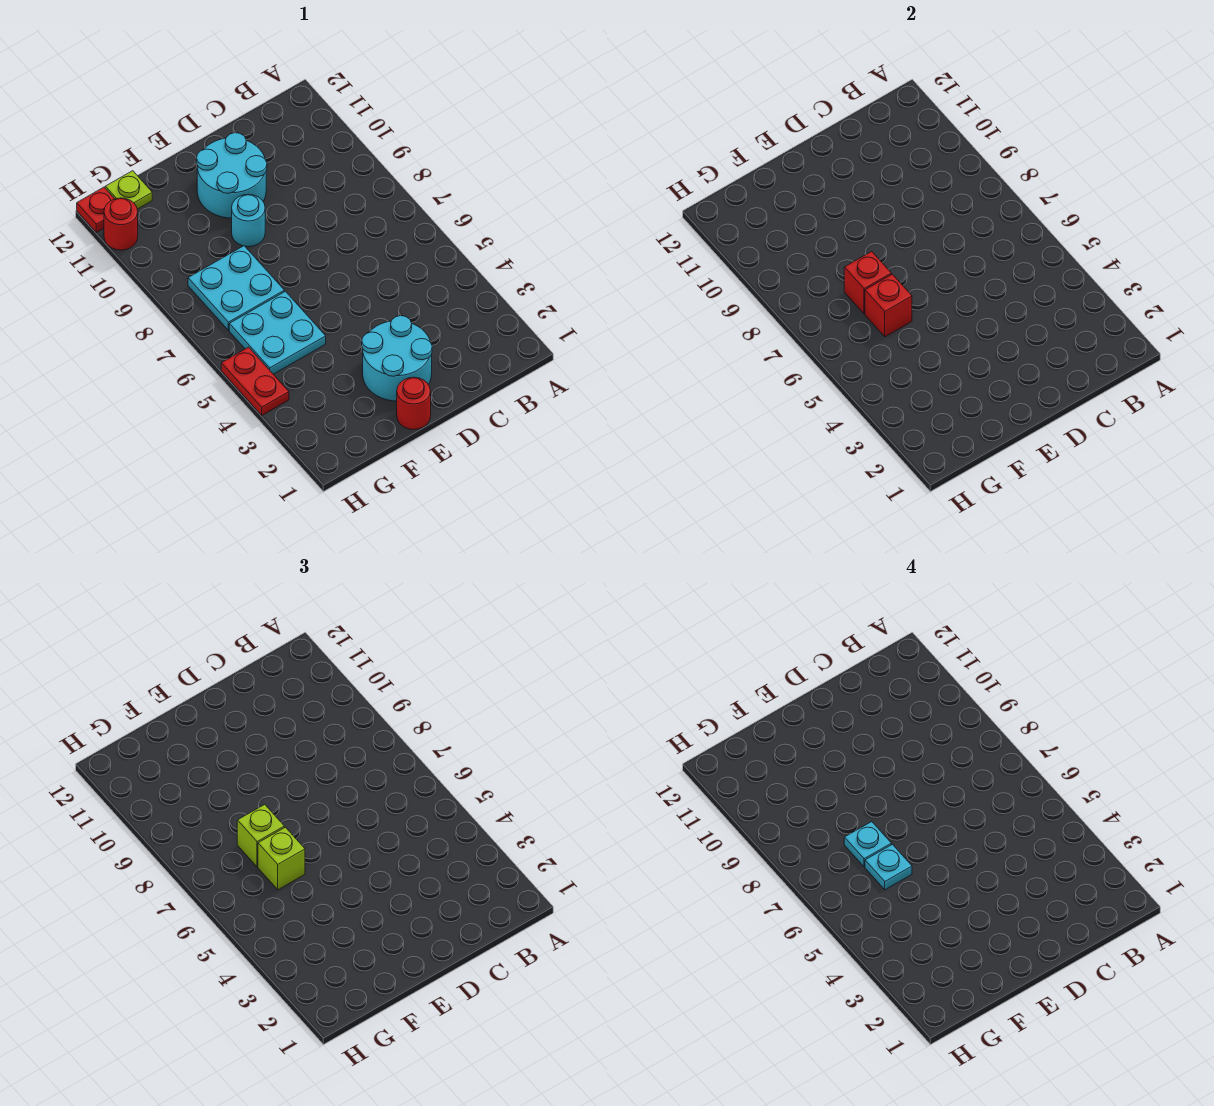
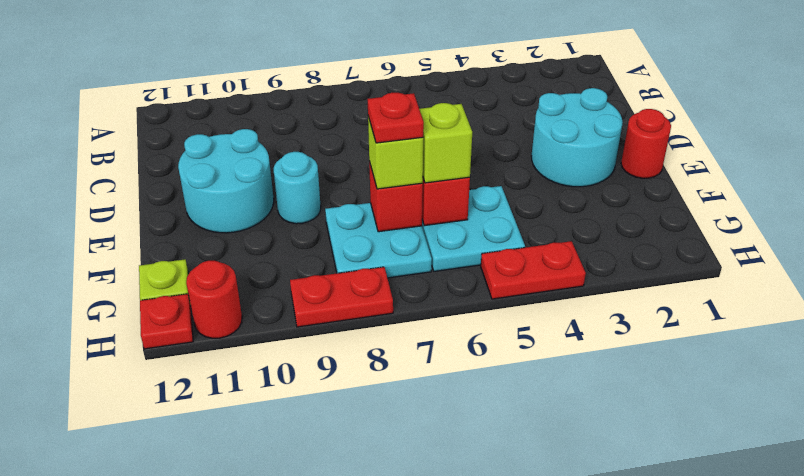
cyan plate F6 level 4 -> none
cyan plate F7 level 4 -> red plate F7 level 4
none -> red plate H8:H9 level 1

